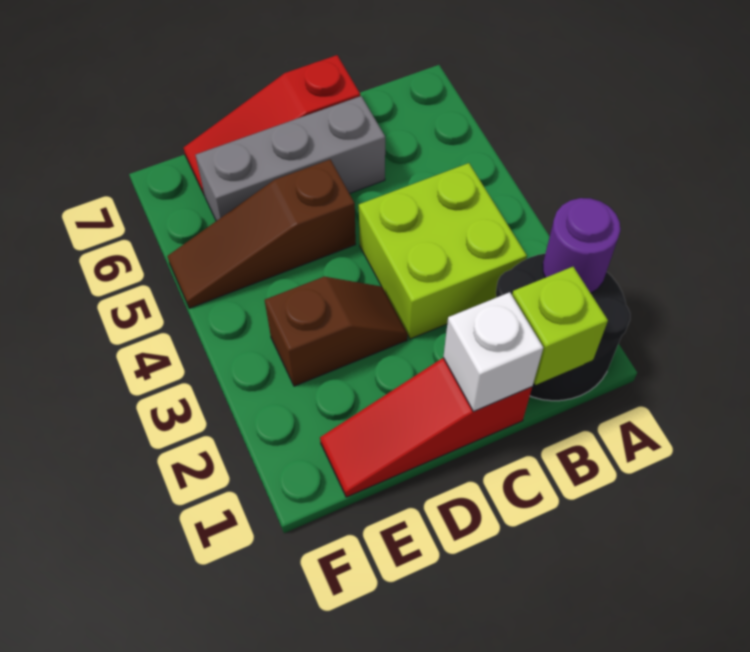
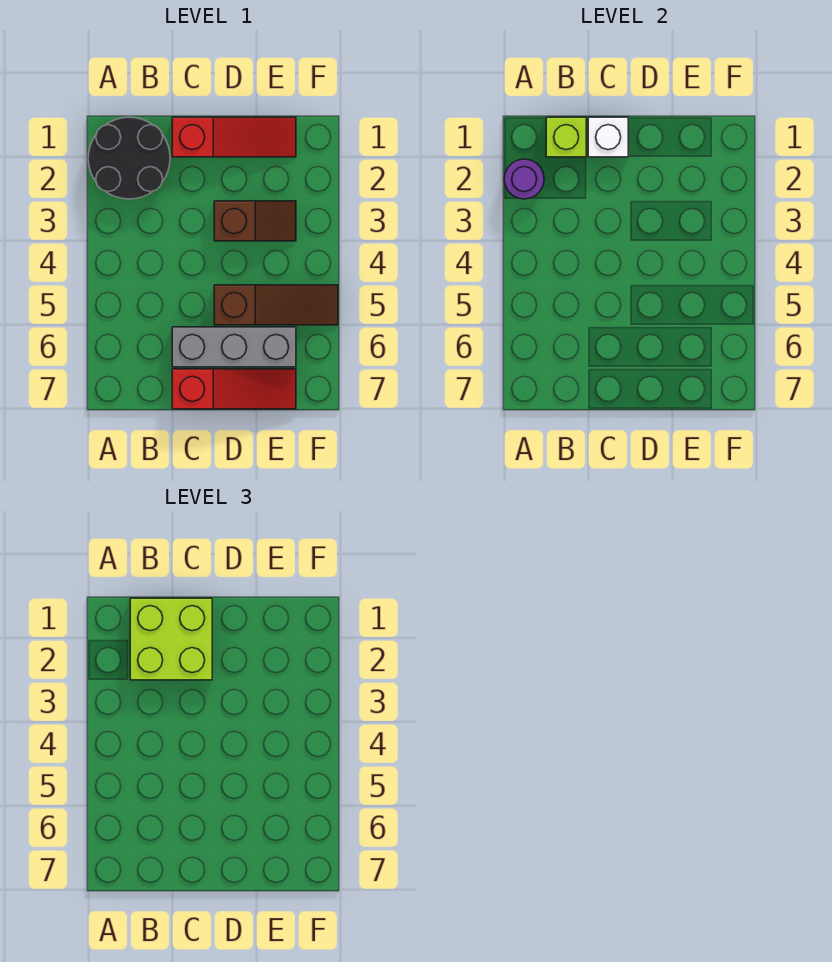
lime brick B3:C4 level 1 -> lime brick B1:C2 level 3
brown slope D3:E3 level 1 top E -> brown slope D3:E3 level 1 top D

